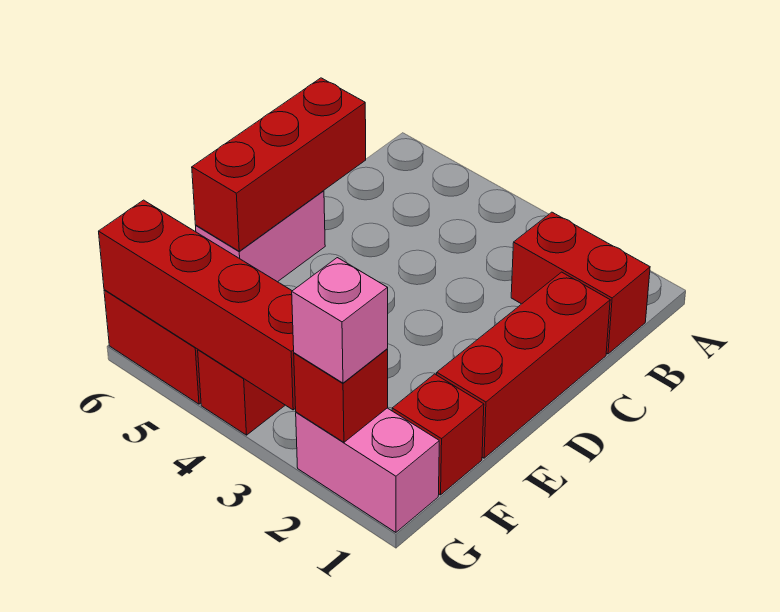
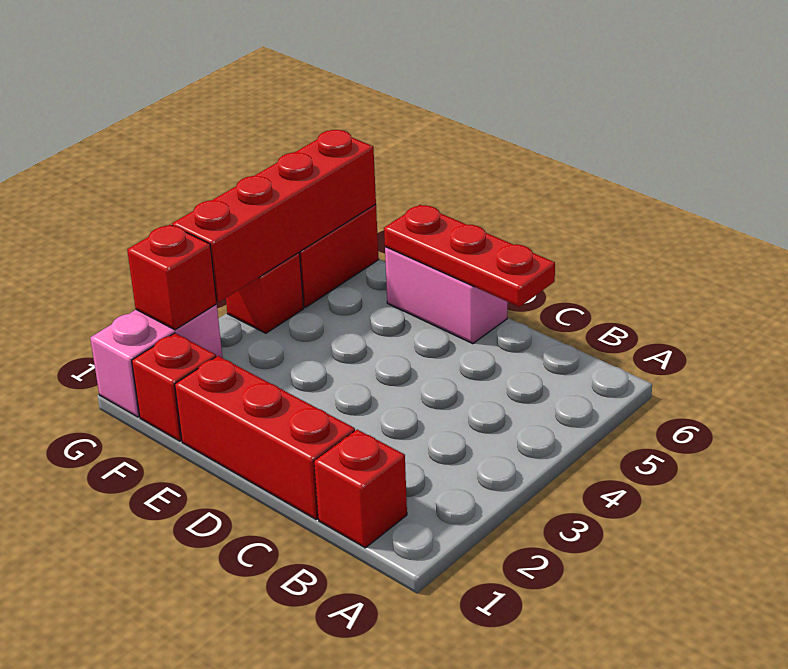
red brick B1:B2 level 1 -> red brick B1 level 1
red brick C6:E6 level 2 -> red plate C6:E6 level 2
pink brick G2 level 3 -> none

